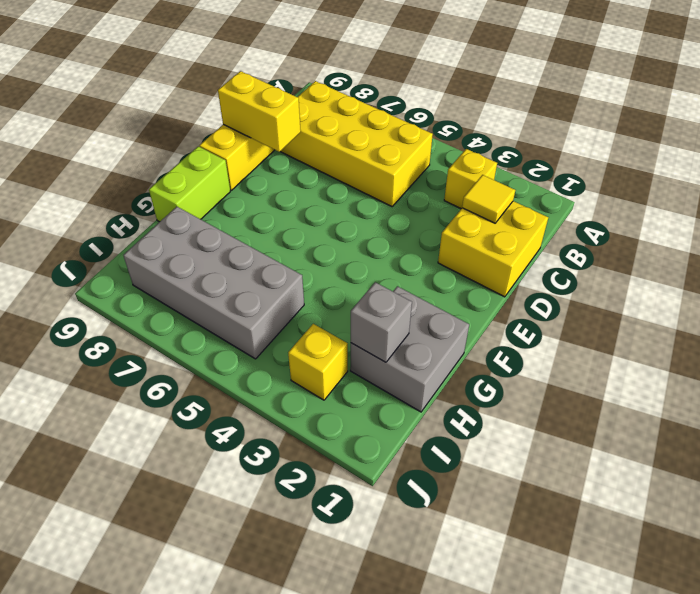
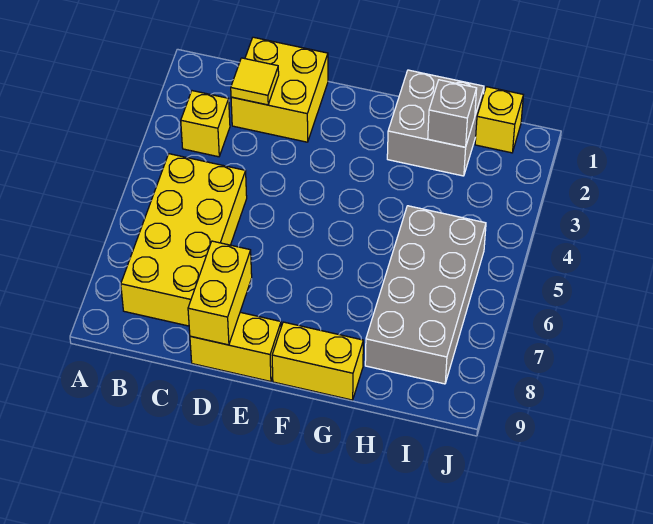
lime brick F9:G9 level 1 -> yellow brick F9:G9 level 1
yellow brick I3 level 1 -> yellow brick I1 level 1

